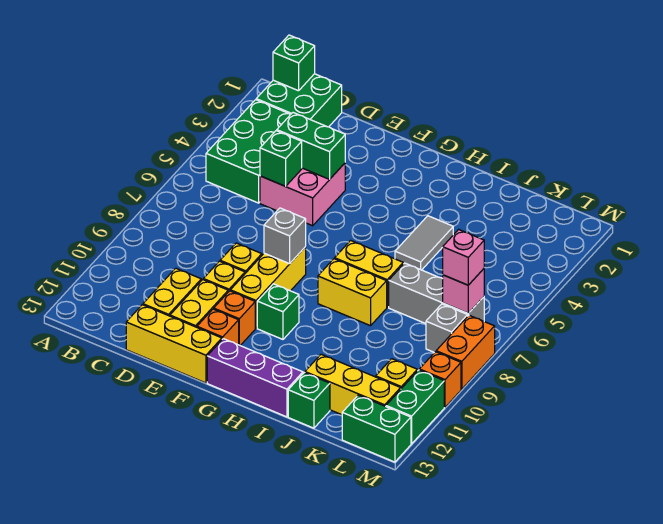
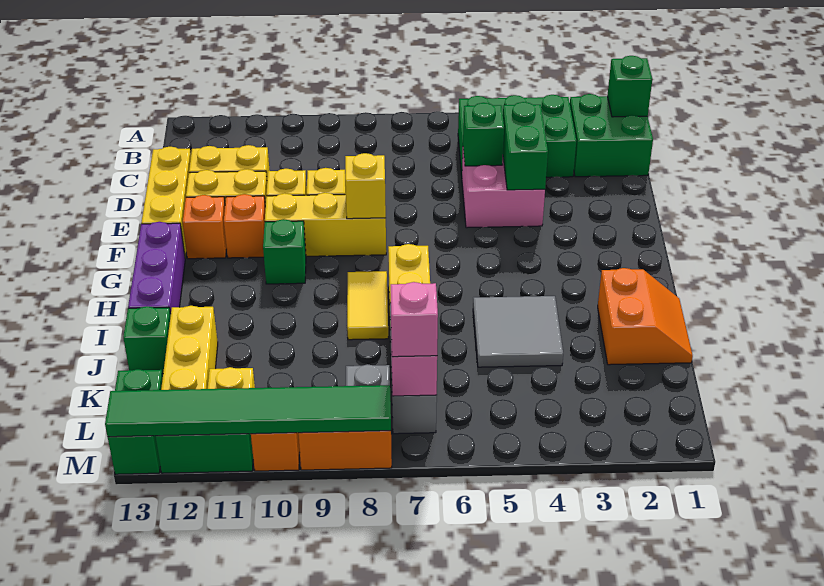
grey brick F8 level 2 -> yellow brick F8 level 2
yellow brick H8:I8 level 1 -> yellow tile H8:I8 level 1
none -> orange slope I1:J2 level 1 top 2
grey tile I4:I5 level 1 -> grey tile I4:J5 level 1
none -> green tile M8:M13 level 2

